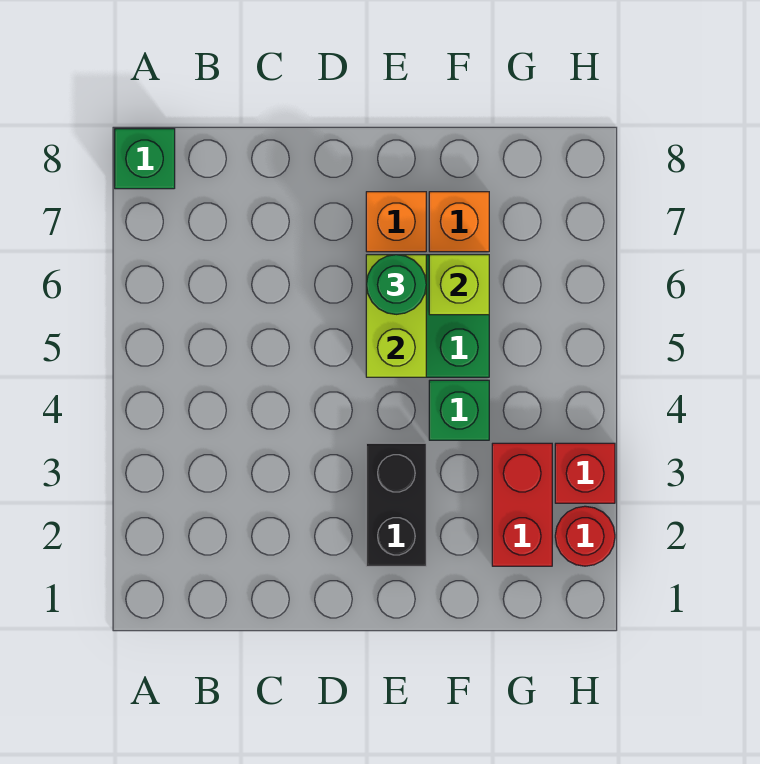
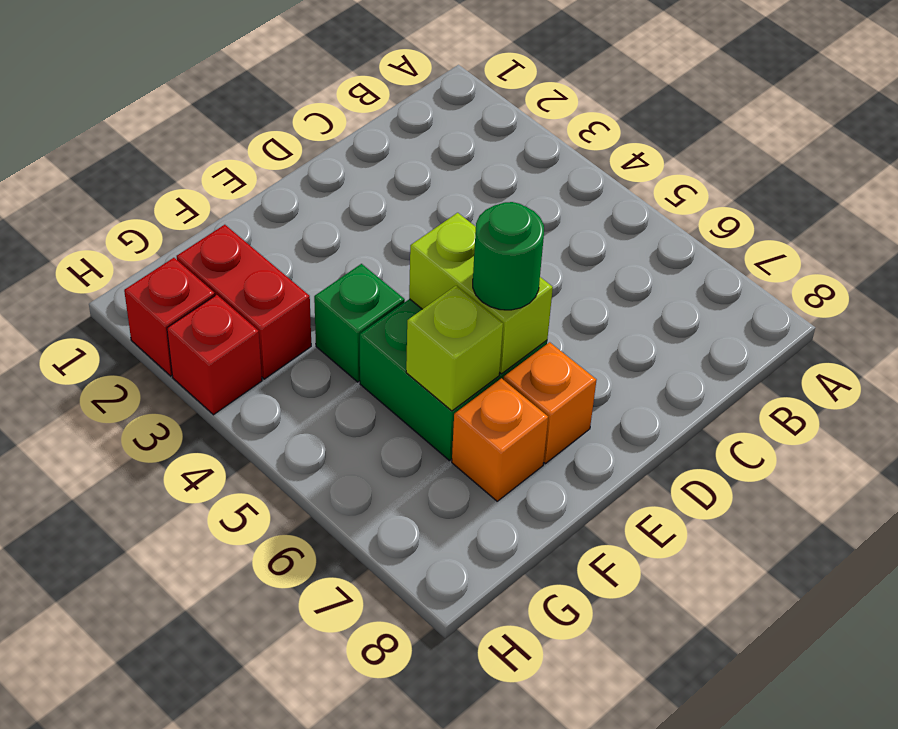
green brick A8 level 1 -> none
black brick E2:E3 level 1 -> none
red round brick H2 level 1 -> red brick H2 level 1

